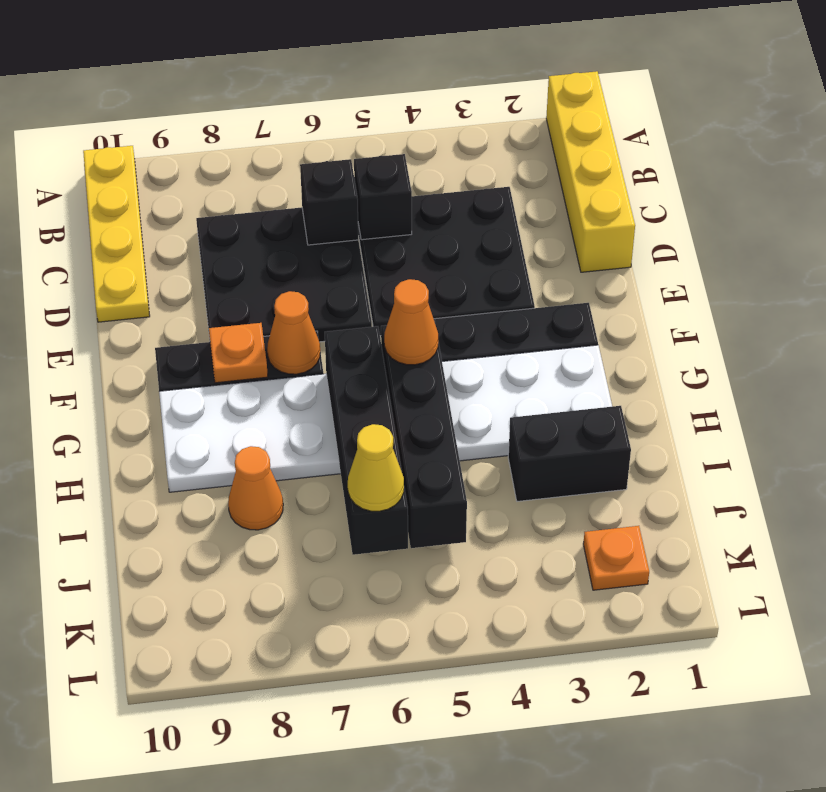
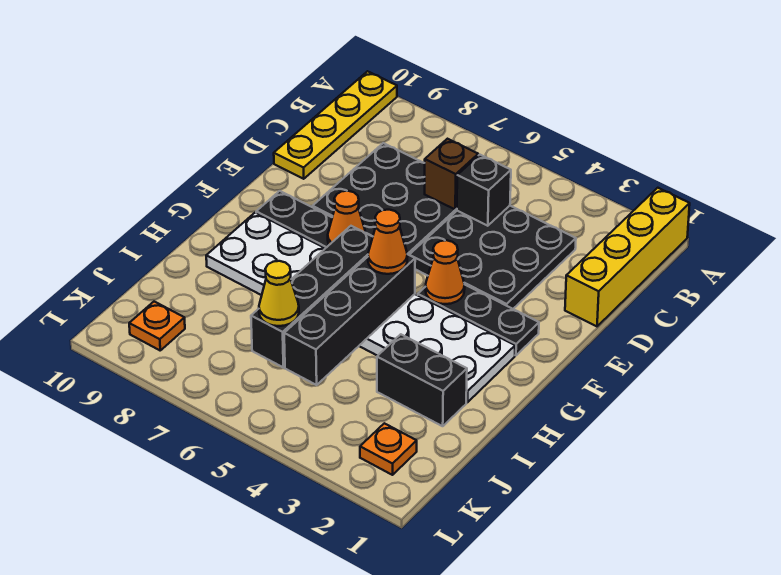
black brick C6 level 2 -> brown brick C6 level 2
orange plate F8 level 2 -> orange plate K9 level 1
orange cone I8 level 1 -> orange cone F4 level 2

